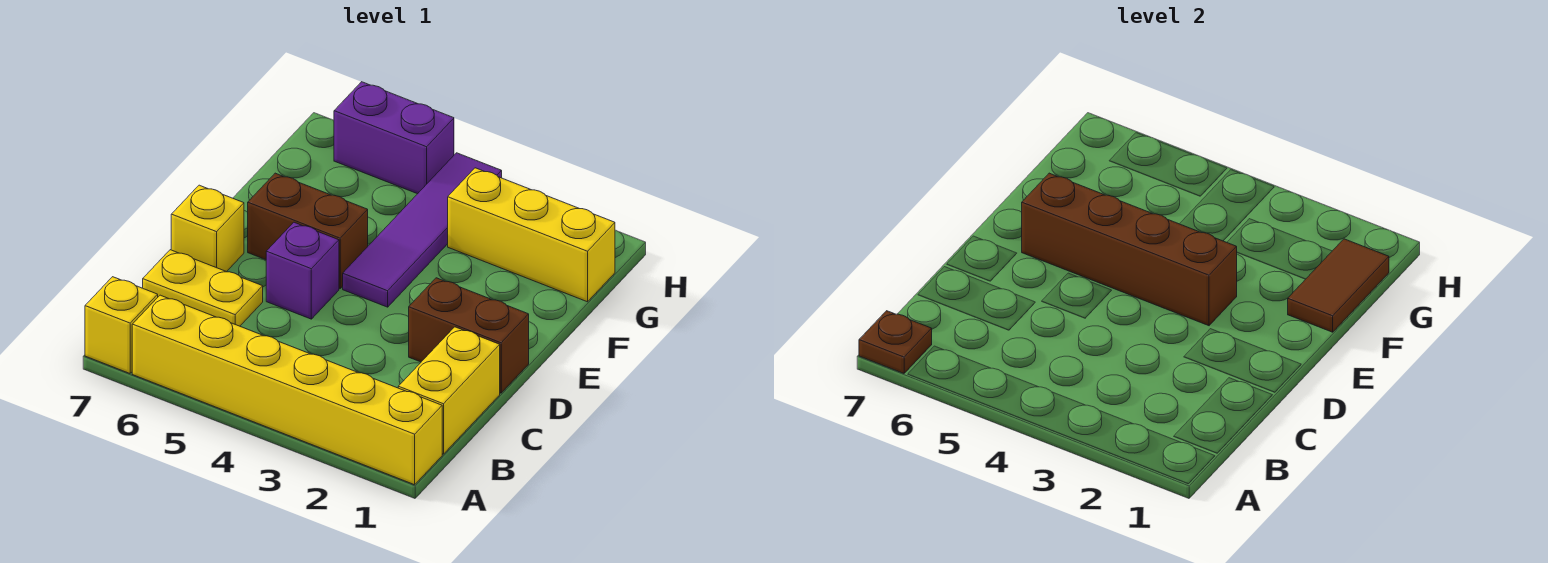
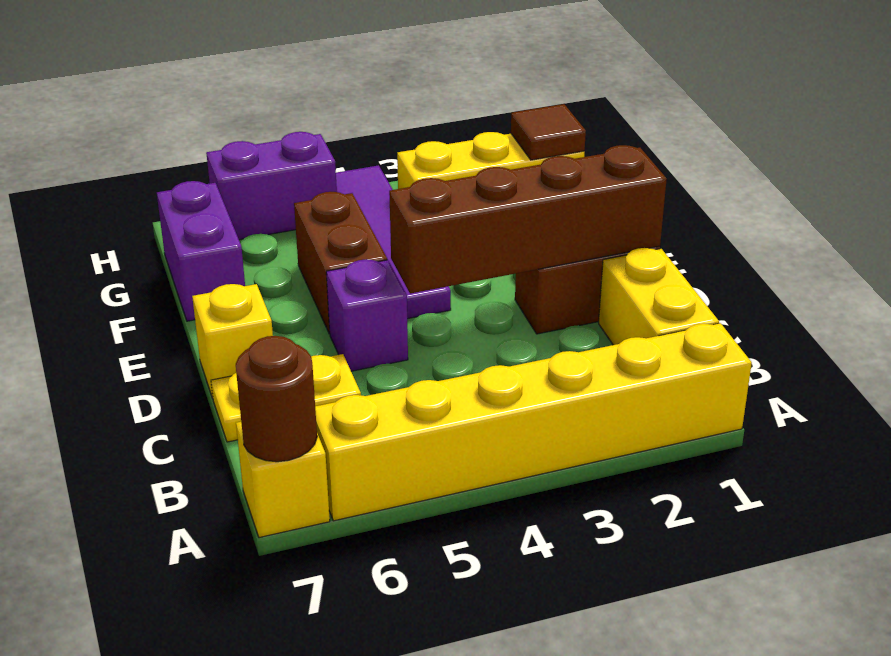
brown plate A7 level 2 -> brown round brick A7 level 2
brown brick E3:E6 level 2 -> brown brick D1:D4 level 2
brown brick E5:E6 level 1 -> brown brick E5:F5 level 1
brown tile F1:G1 level 2 -> brown tile G1 level 2
none -> purple brick F7:G7 level 1

